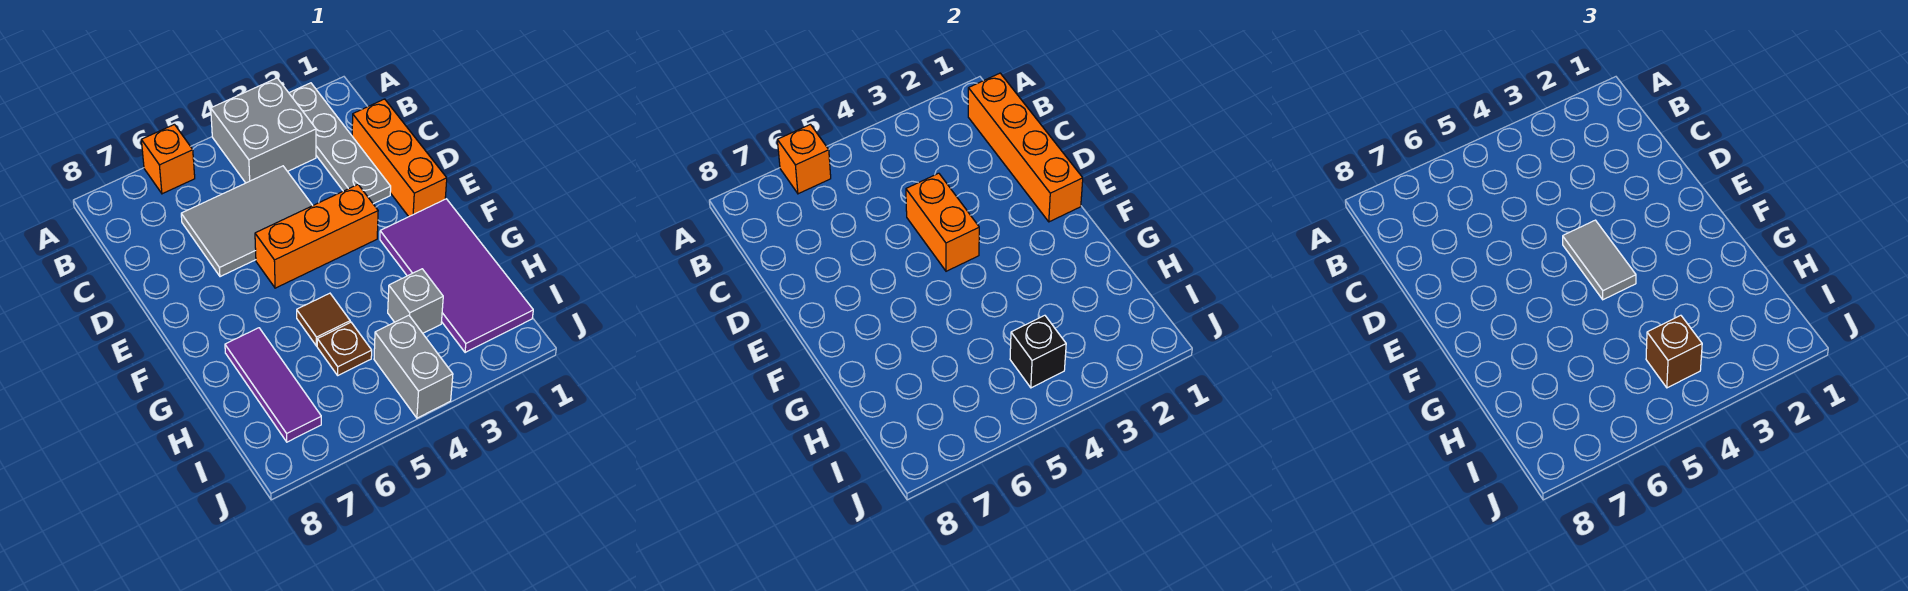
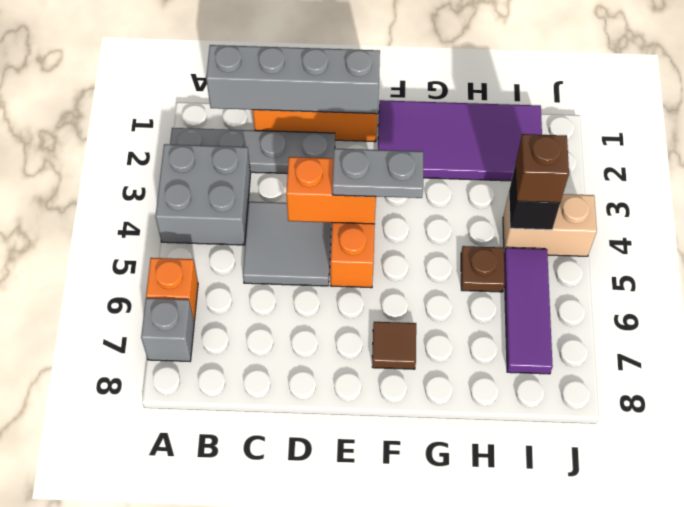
orange brick A6 level 2 -> none
orange brick B1:E1 level 2 -> grey brick B1:E1 level 2
grey tile C4:D6 level 1 -> grey tile C4:D5 level 1
grey tile E4:F4 level 3 -> grey plate E4:F4 level 3
brown tile G5 level 1 -> brown tile F7 level 1
purple tile G7:I7 level 1 -> purple tile I5:I7 level 1
grey brick H3 level 1 -> grey brick A7 level 1
grey brick I4:J4 level 1 -> tan brick I4:J4 level 1

